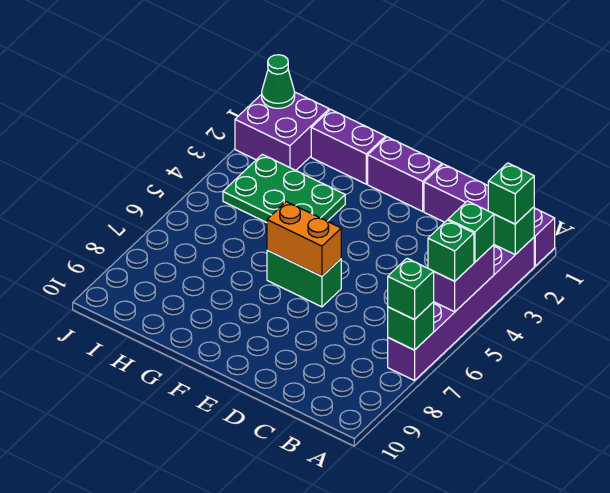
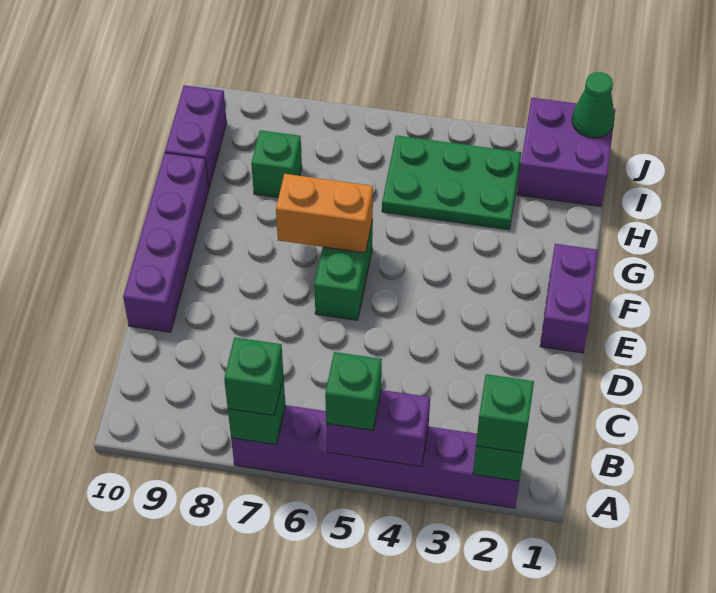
purple brick A1:D1 level 1 -> purple brick D10:G10 level 1
green brick A4 level 3 -> green brick H8 level 1
orange brick E6:F6 level 2 -> orange brick F6:F7 level 2
purple brick G1:H1 level 1 -> purple brick H10:I10 level 1
green plate G3:I4 level 1 -> green plate H3:I5 level 1

